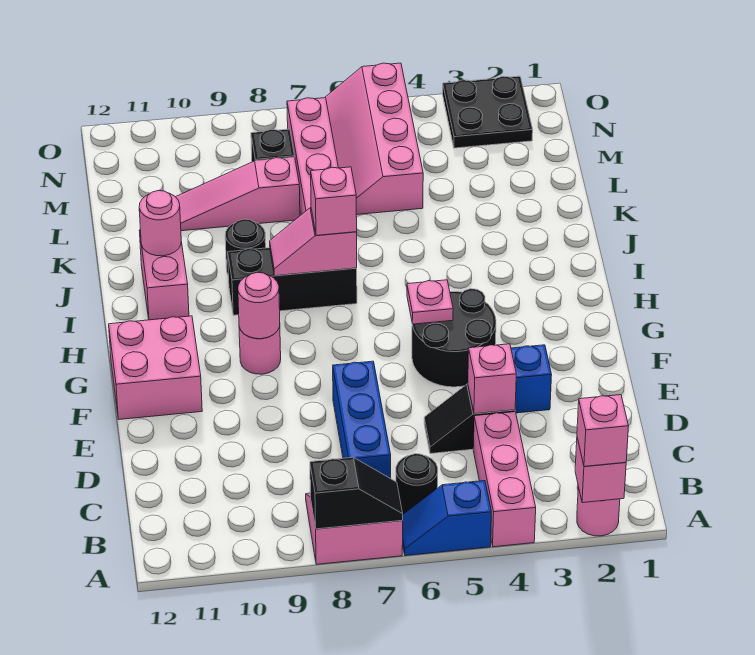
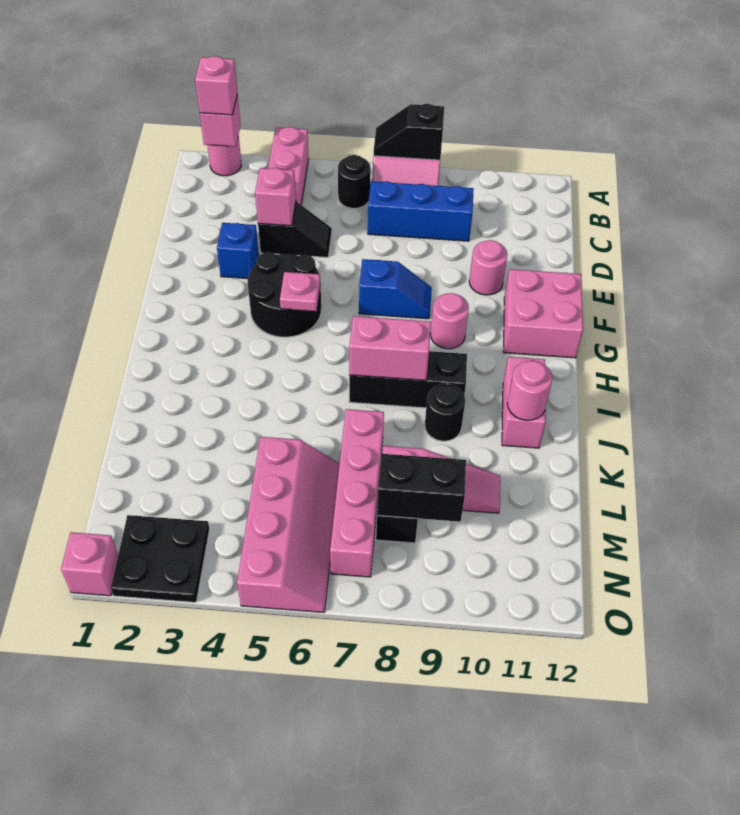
blue slope A5:A6 level 1 top 5 -> blue slope F7:F8 level 1 top 7
blue brick C7:E7 level 1 -> blue brick C7:C9 level 1
pink round brick G9 level 2 -> pink round brick E10 level 1
pink slope I7:I8 level 2 top 7 -> pink brick I7:I8 level 2
pink brick I7 level 3 -> pink brick O1 level 1
none -> black brick M8:M9 level 2

